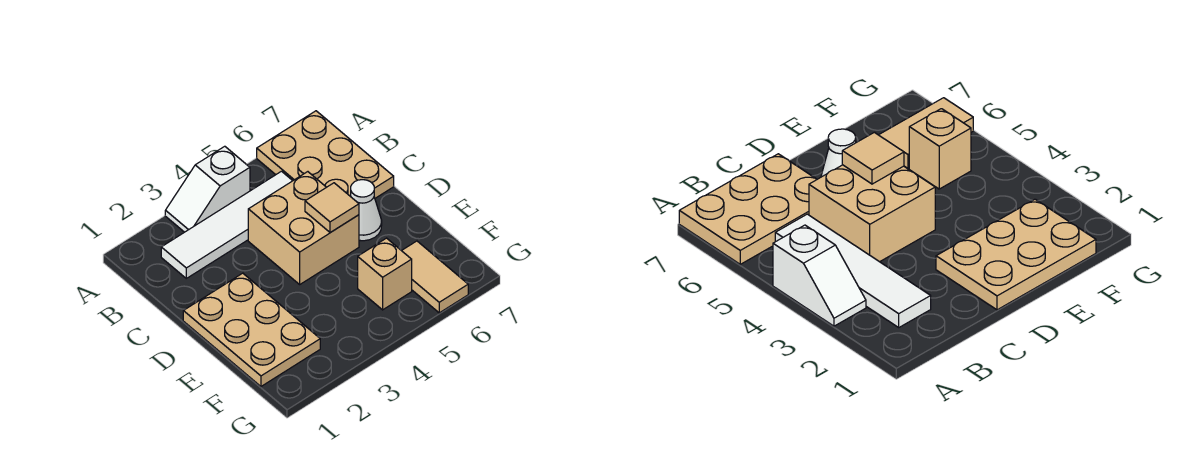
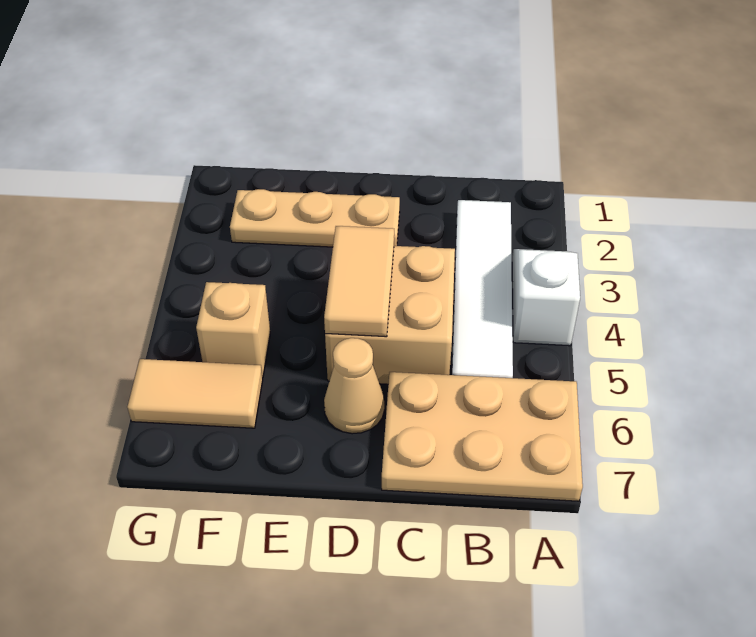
tan plate D1:F2 level 1 -> tan plate D2:F2 level 1
tan tile D5 level 2 -> tan tile D4:D5 level 2
white cone D6 level 1 -> tan cone D6 level 1

